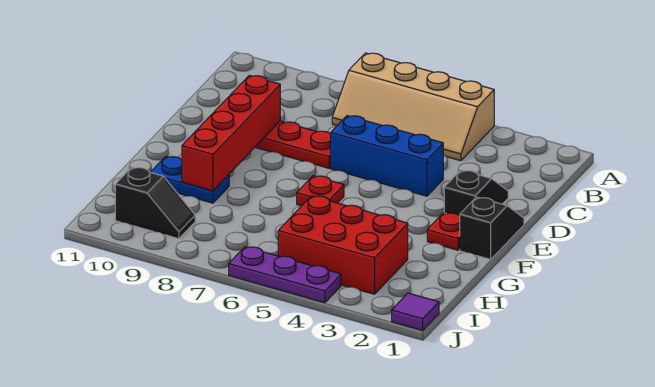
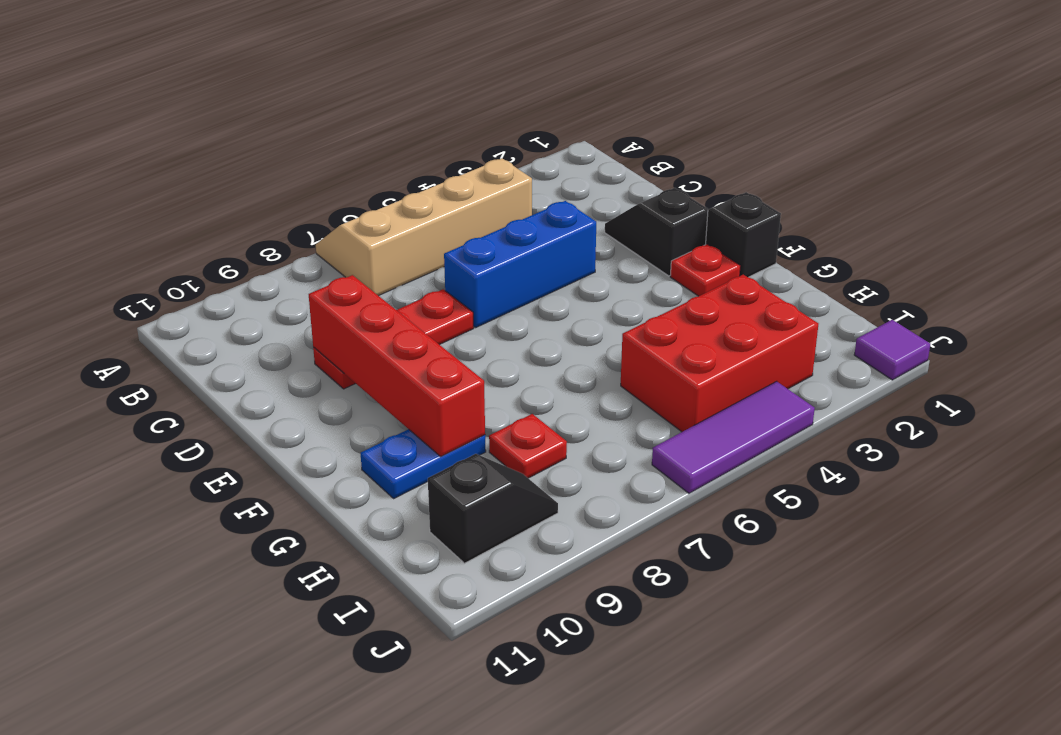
tan slope A4:B7 level 1 top A -> tan slope A4:B7 level 1 top B
red plate F6 level 1 -> red plate H8 level 1
purple plate J4:J6 level 1 -> purple tile J4:J6 level 1

